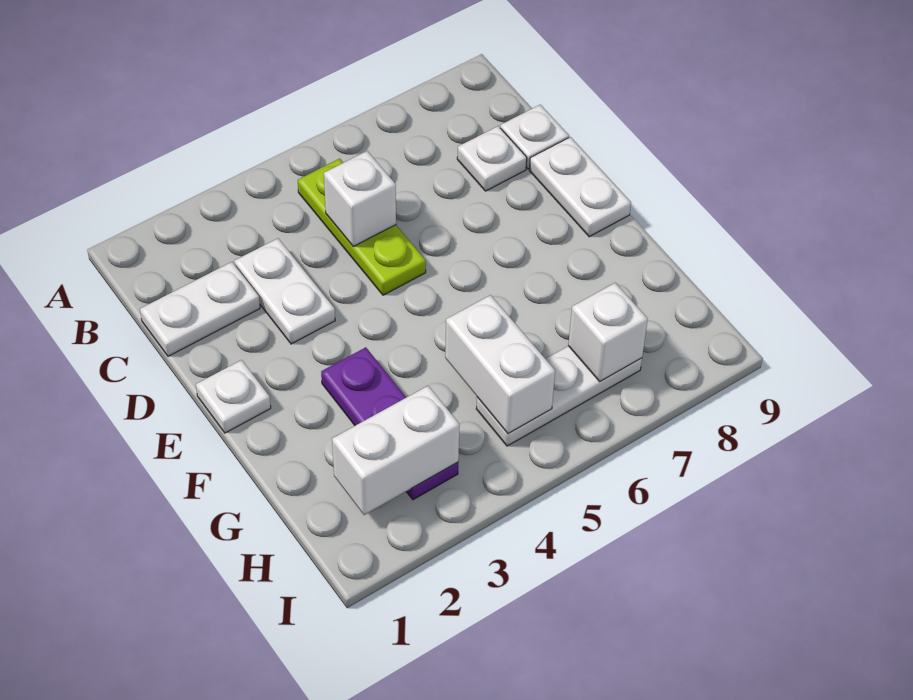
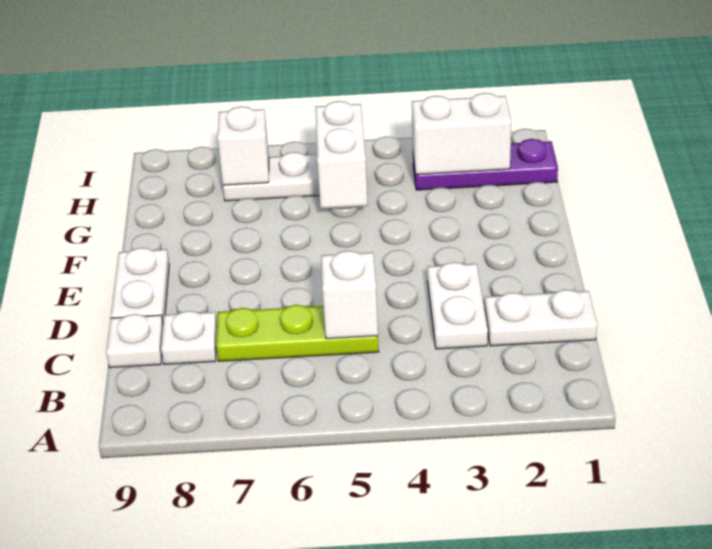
lime plate B5:D5 level 1 -> lime plate C5:C7 level 1
white plate E1 level 1 -> none
purple plate F3:H3 level 1 -> purple plate H1:H3 level 1

